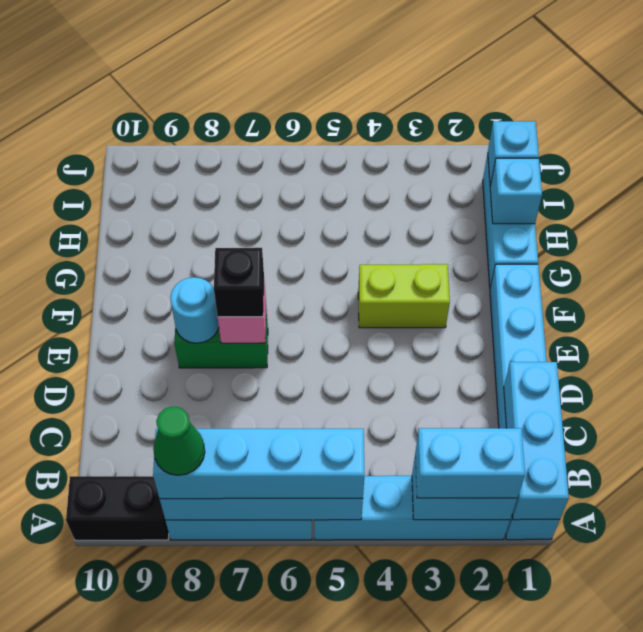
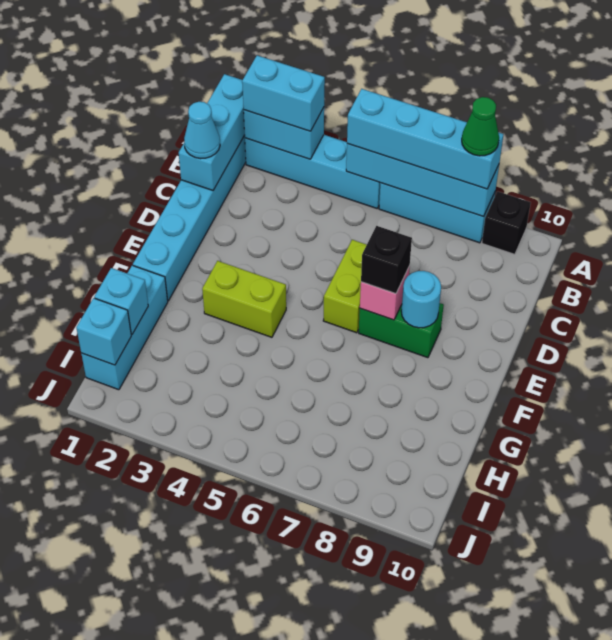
black brick A9:A10 level 1 -> black brick A9 level 1
none -> cyan cone C1 level 3
none -> lime brick D6:E6 level 1

